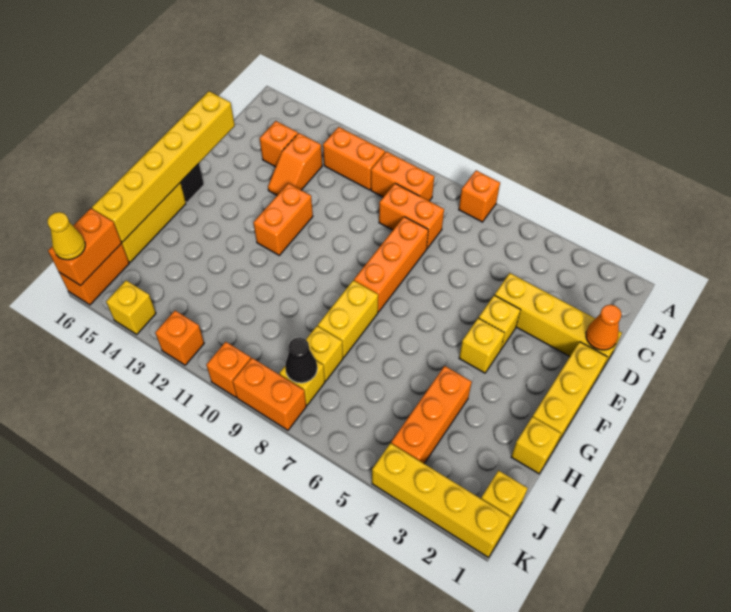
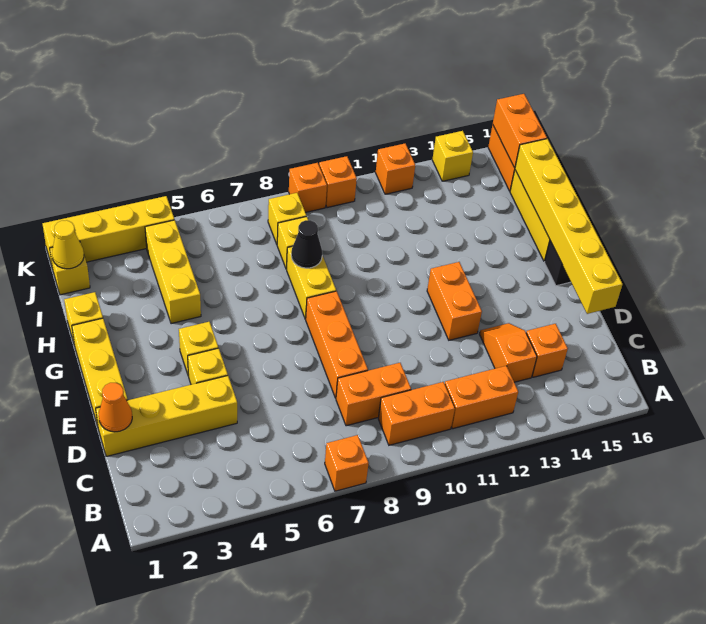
orange brick H4:J4 level 1 -> yellow brick H4:J4 level 1
black cone J8 level 2 -> black cone H8 level 2
orange brick K8:K9 level 1 -> orange brick K9 level 1
yellow cone K16 level 3 -> yellow cone J1 level 2

